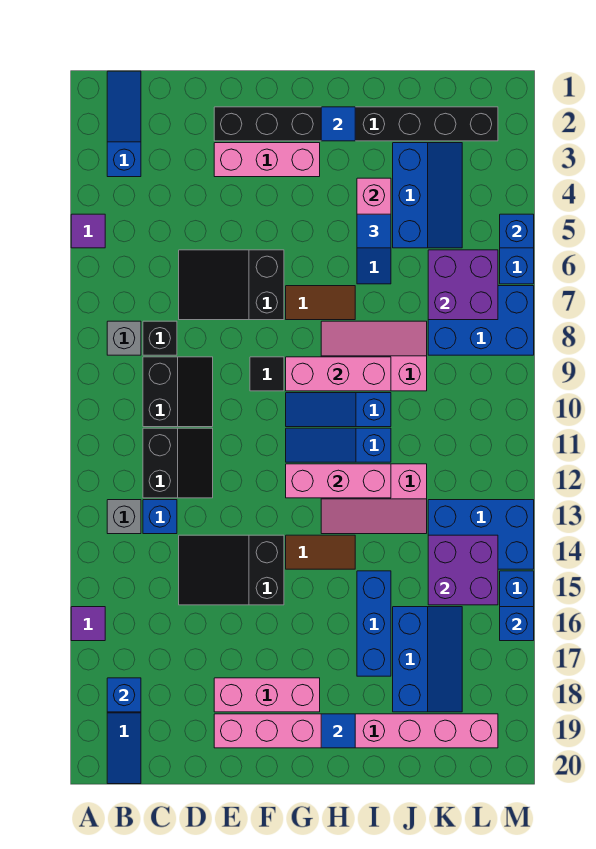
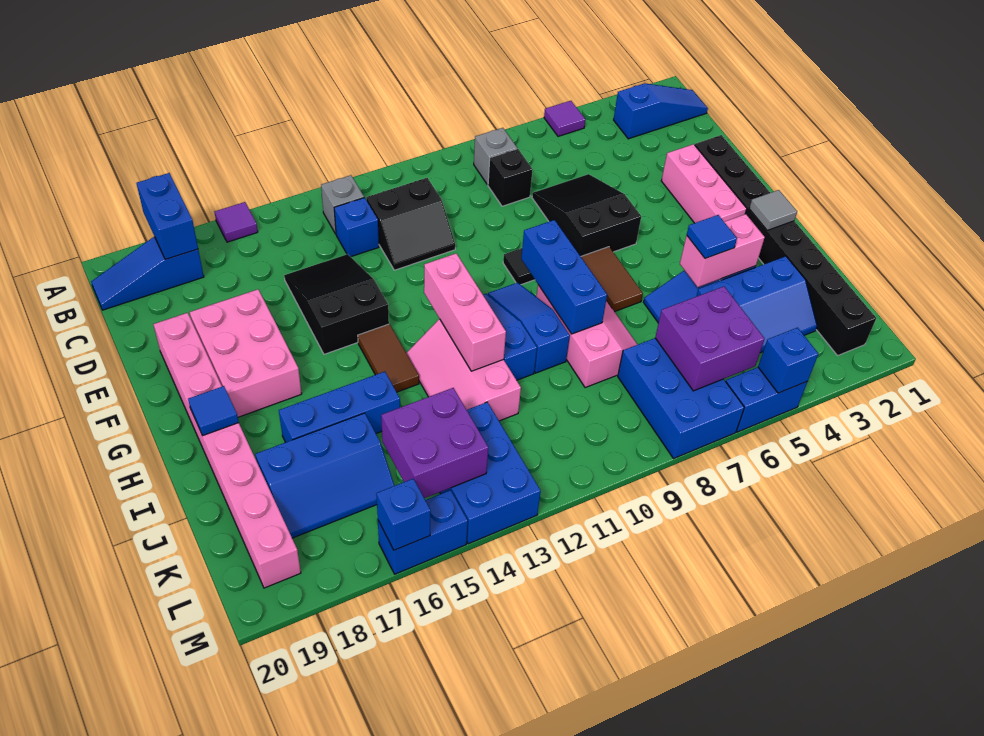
blue brick B18 level 2 -> blue brick A18:B18 level 2
black slope C9:D10 level 1 top C -> none
pink brick E18:G18 level 1 -> pink brick E17:G18 level 1
pink brick G9:I9 level 2 -> blue brick G9:I9 level 2
blue tile H2 level 2 -> grey tile H2 level 2

